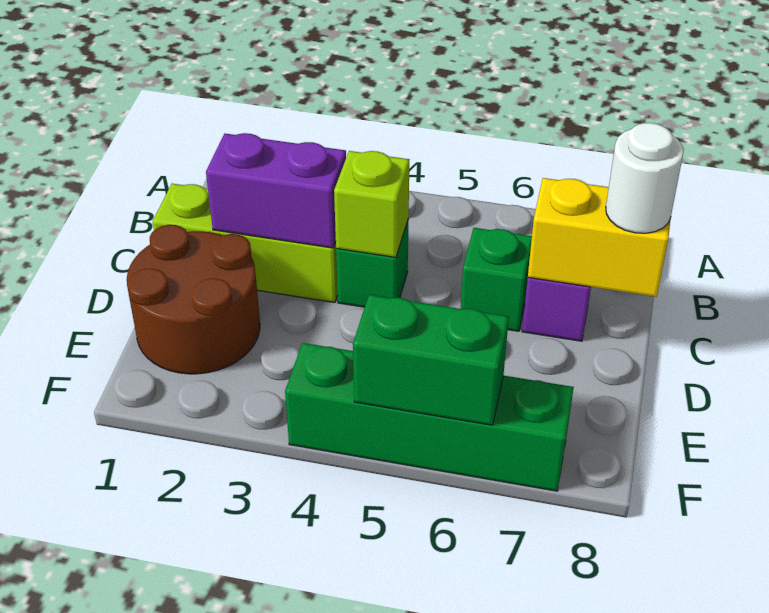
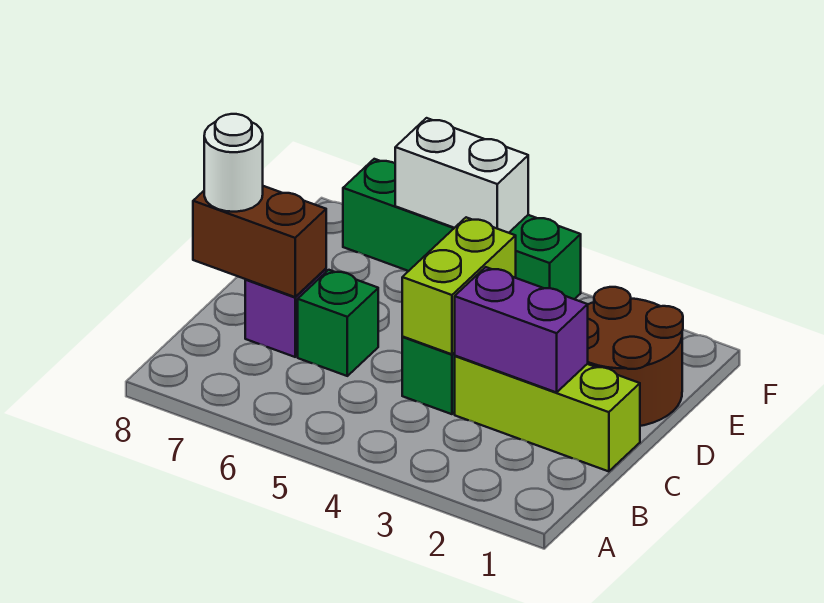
lime brick C4 level 2 -> lime brick C4:D4 level 2
yellow brick C7:C8 level 2 -> brown brick C7:C8 level 2
green brick F5:F6 level 2 -> white brick F5:F6 level 2

